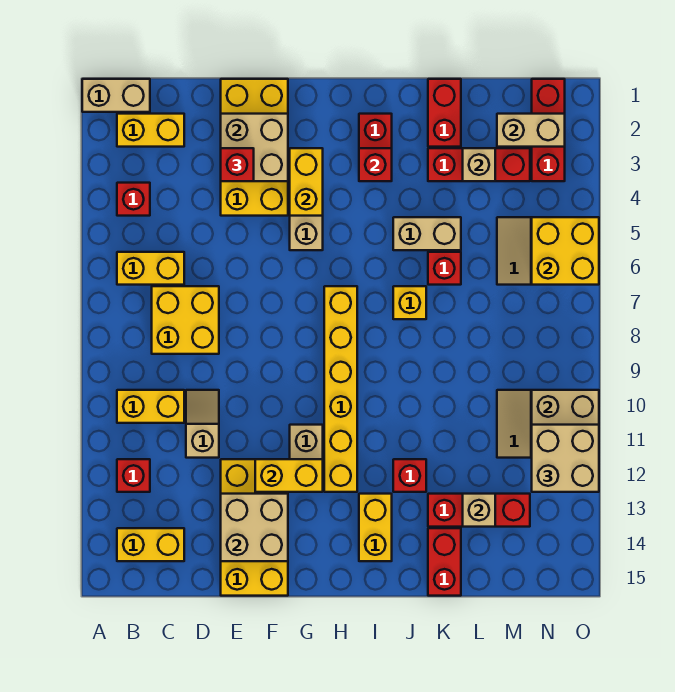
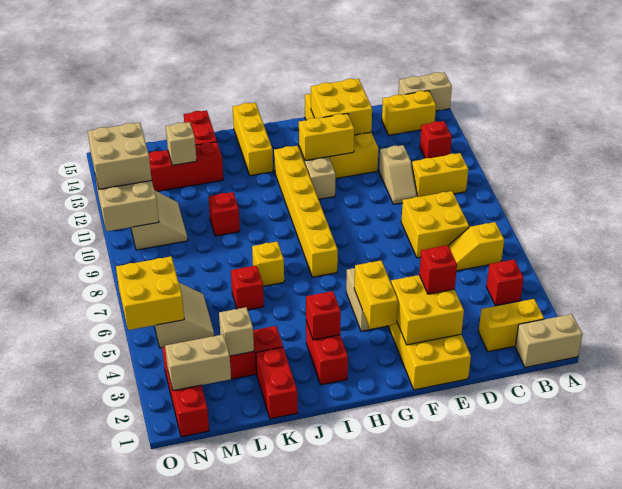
yellow brick B6:C6 level 1 -> yellow slope B6:C6 level 1 top B
tan brick E2:F3 level 2 -> yellow brick E2:F3 level 2
tan brick E13:F14 level 2 -> yellow brick E13:F14 level 2
yellow brick I13:I14 level 1 -> yellow brick I13:I15 level 1
tan brick J5:K5 level 1 -> tan brick A15:B15 level 1
red brick J12 level 1 -> red brick K10 level 1

